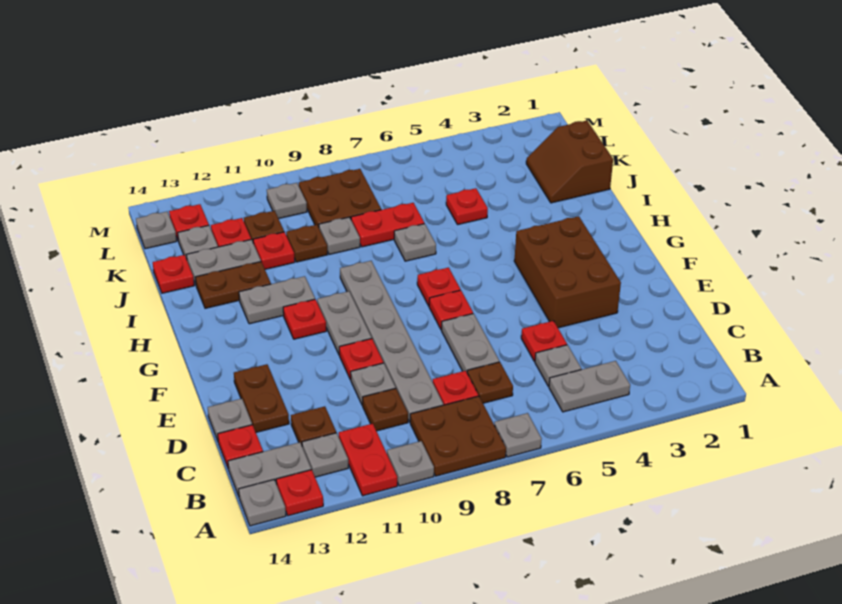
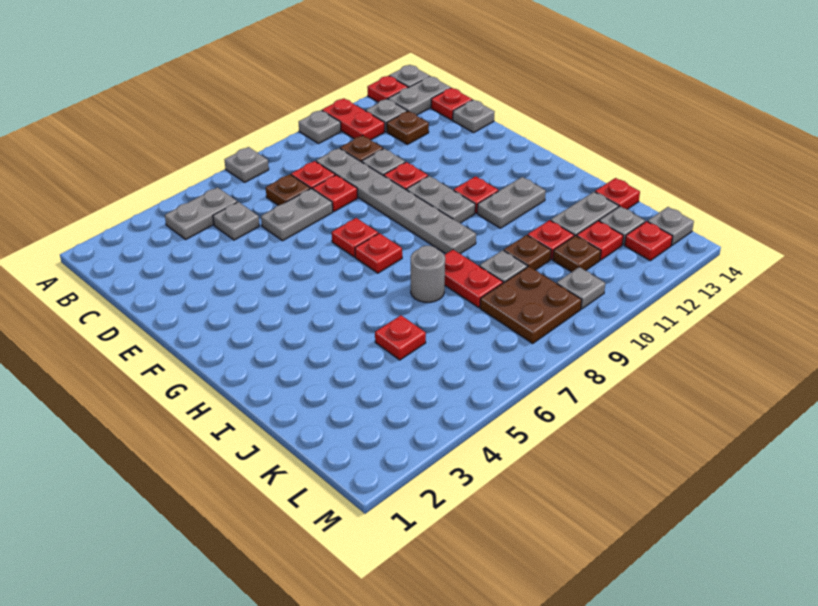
brown plate A8:B9 level 1 -> none
red plate D5 level 1 -> red plate D8 level 1
grey plate D7:E7 level 1 -> grey plate D6:D7 level 1
brown plate D13:E13 level 1 -> none
brown brick E3:G4 level 1 -> none
grey plate I7 level 1 -> grey round brick I7 level 1
brown plate I12:I13 level 1 -> none
brown slope J1:K2 level 1 top 1 -> none
red plate J7:J8 level 1 -> red plate I8:J8 level 1

